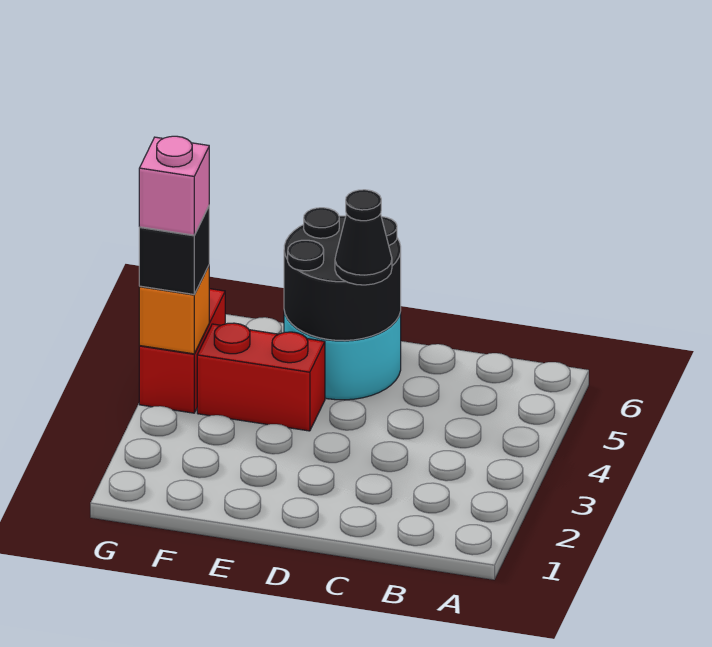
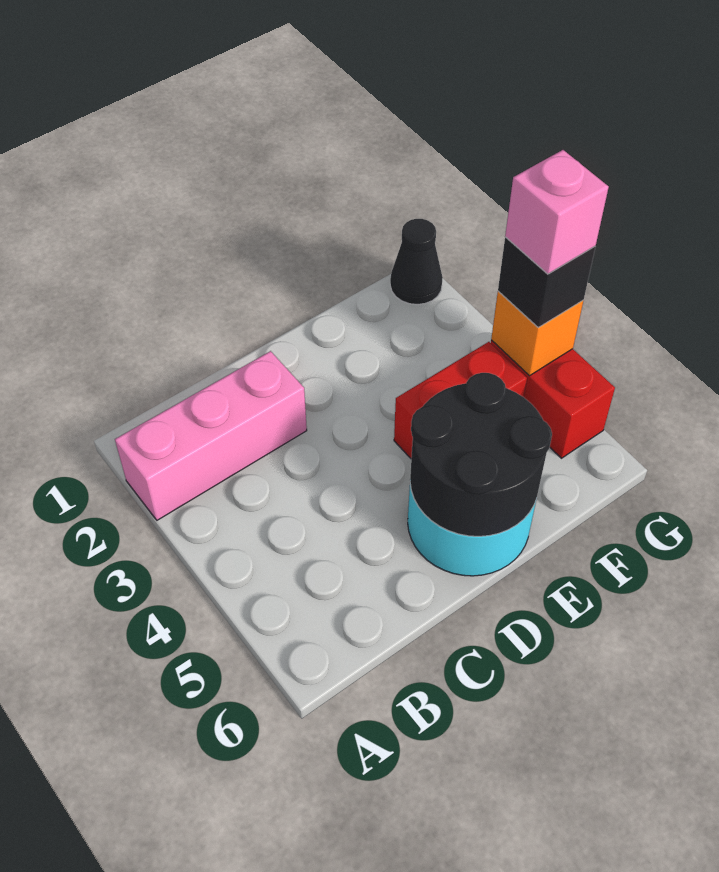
none -> pink brick A2:C2 level 1
black cone D5 level 3 -> black cone G1 level 1

